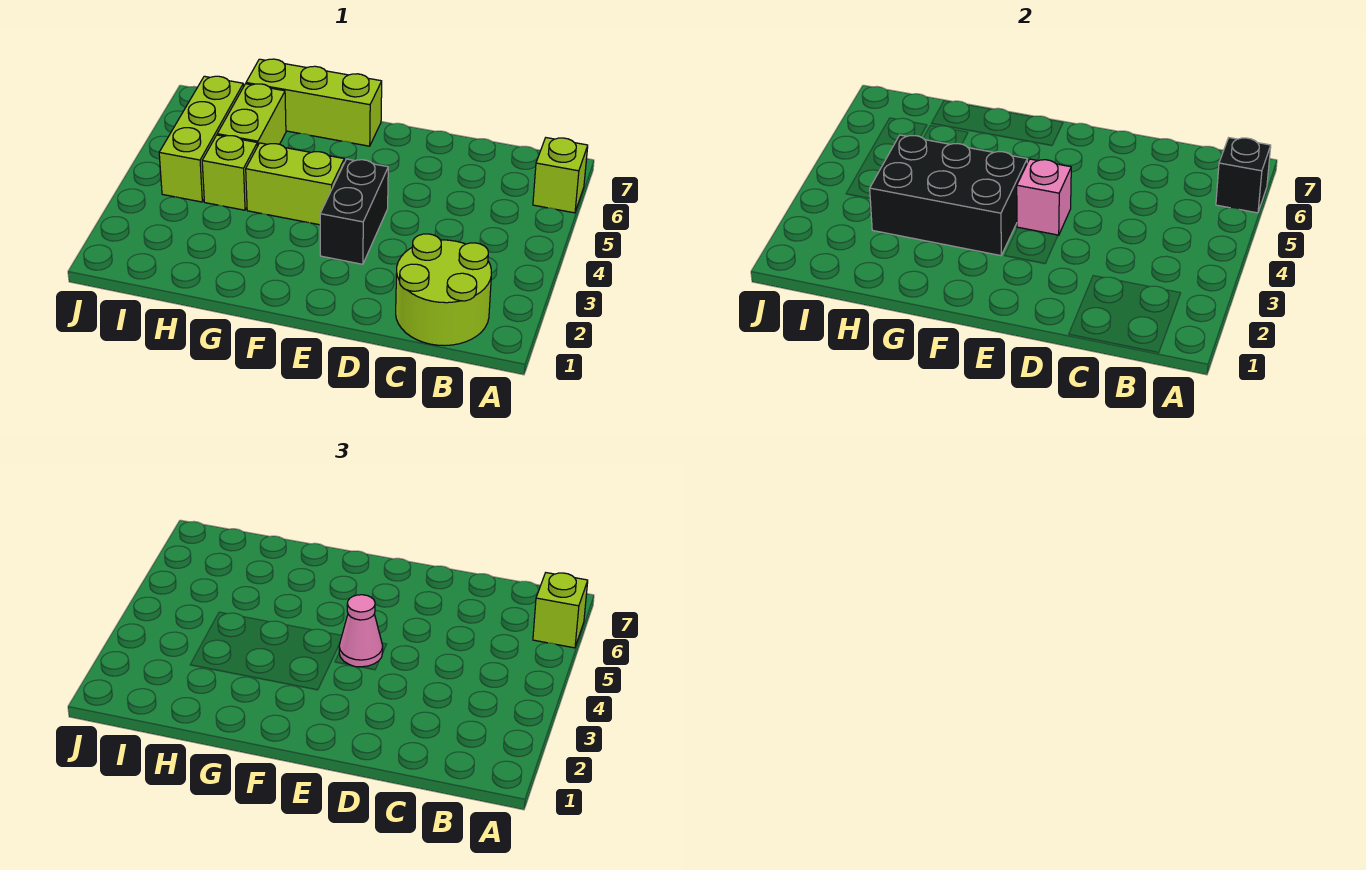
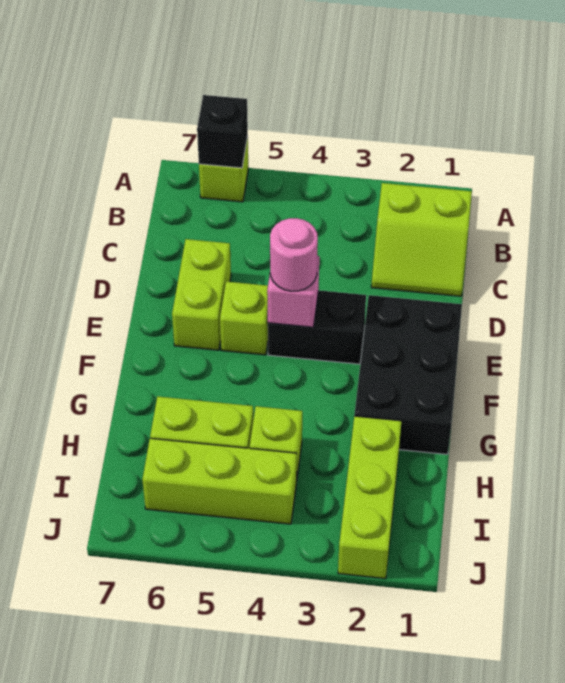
lime brick A6 level 3 -> lime brick E5 level 1
lime round brick B1:C2 level 1 -> lime slope B1:C2 level 1 top B
pink cone E4 level 3 -> pink round brick E4 level 3
black brick F3:H4 level 2 -> black brick E1:G2 level 1
lime brick F4:G4 level 1 -> lime brick D6:E6 level 1
lime brick F7:H7 level 1 -> lime brick H2:J2 level 1

